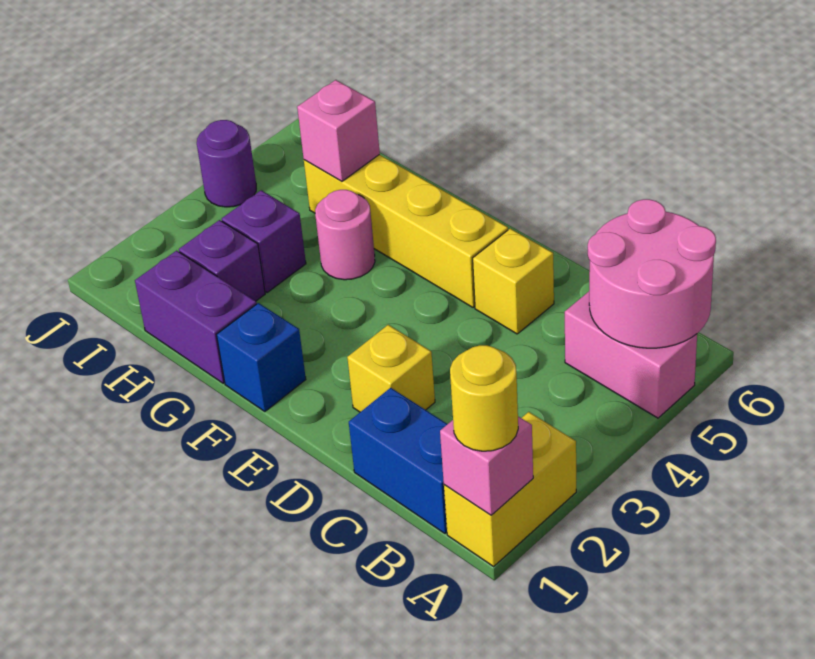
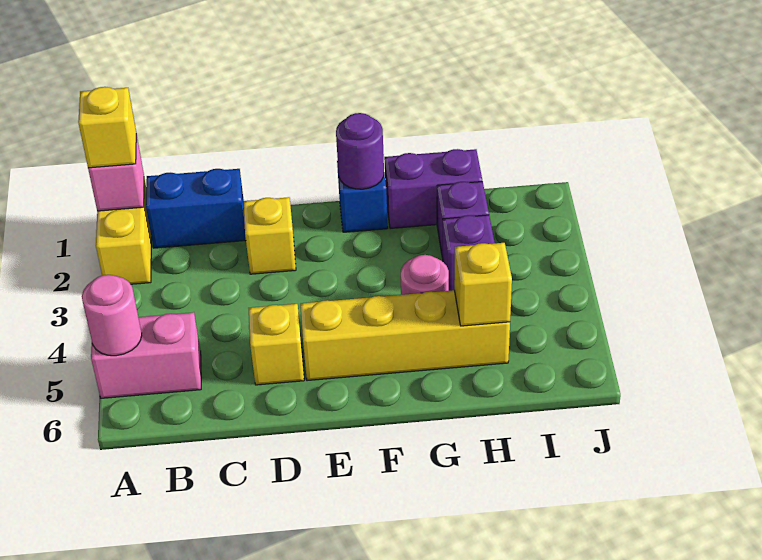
yellow round brick A1 level 3 -> yellow brick A1 level 3
pink round brick A5:B6 level 2 -> pink round brick A5 level 2
pink brick H5 level 2 -> yellow brick H5 level 2
purple round brick J4 level 1 -> purple round brick F1 level 2

